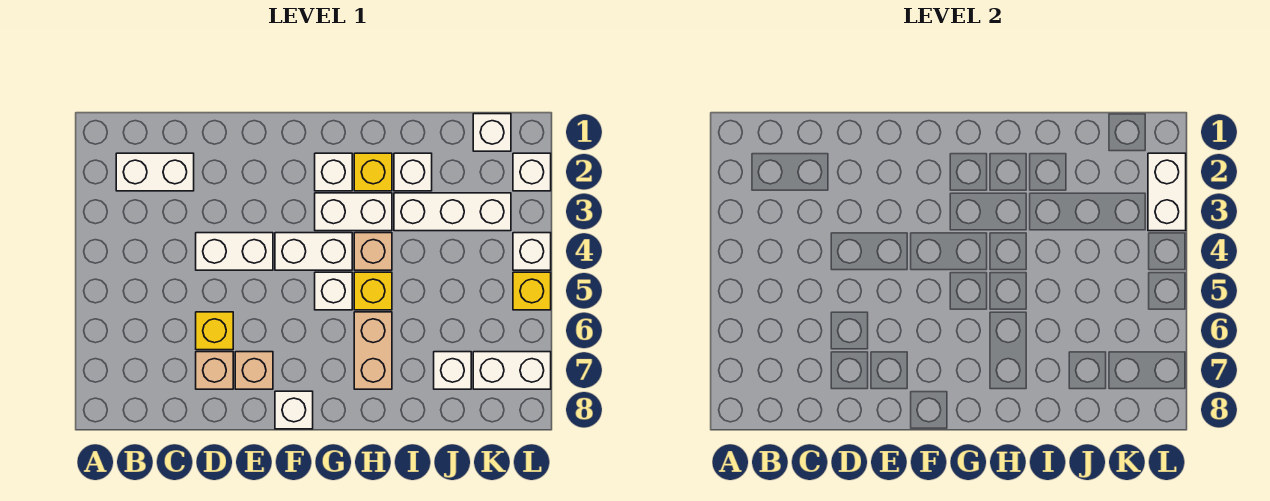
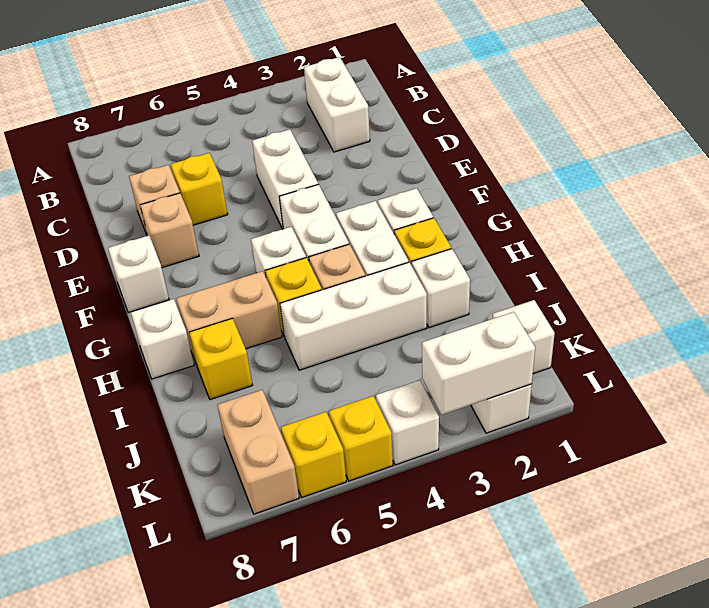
white brick I3:K3 level 1 -> white brick I3:I5 level 1
none -> yellow brick I7 level 1
white brick J7 level 1 -> white brick H8 level 1
white brick K7:L7 level 1 -> tan brick K7:L7 level 1
none -> yellow brick L6 level 1

